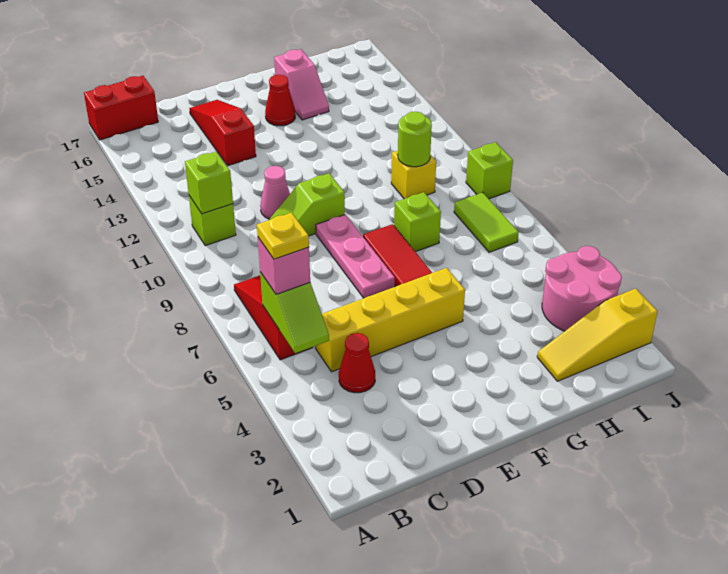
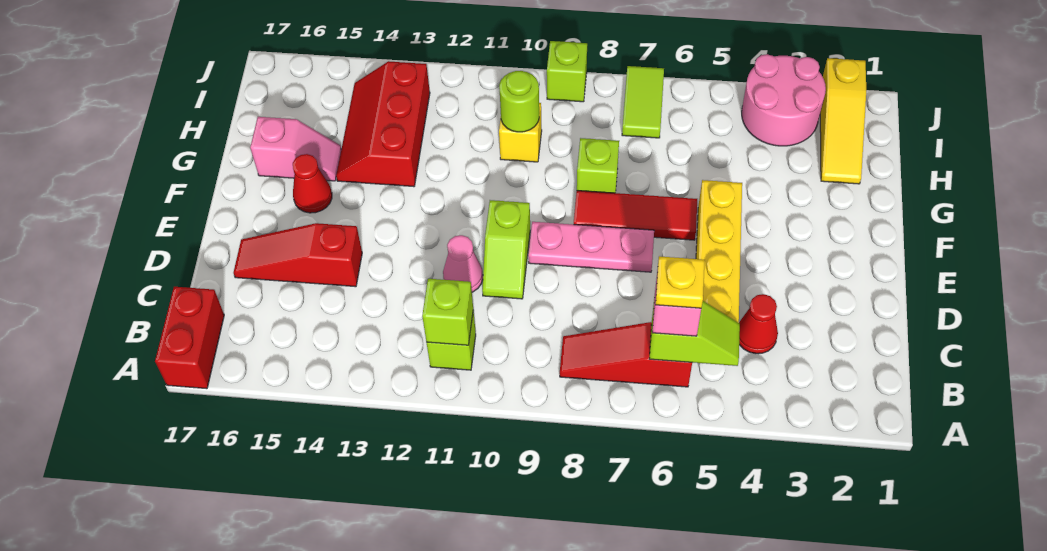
none -> red slope G13:I14 level 1 top 13
lime tile I7:I8 level 1 -> lime tile I7:J7 level 1

